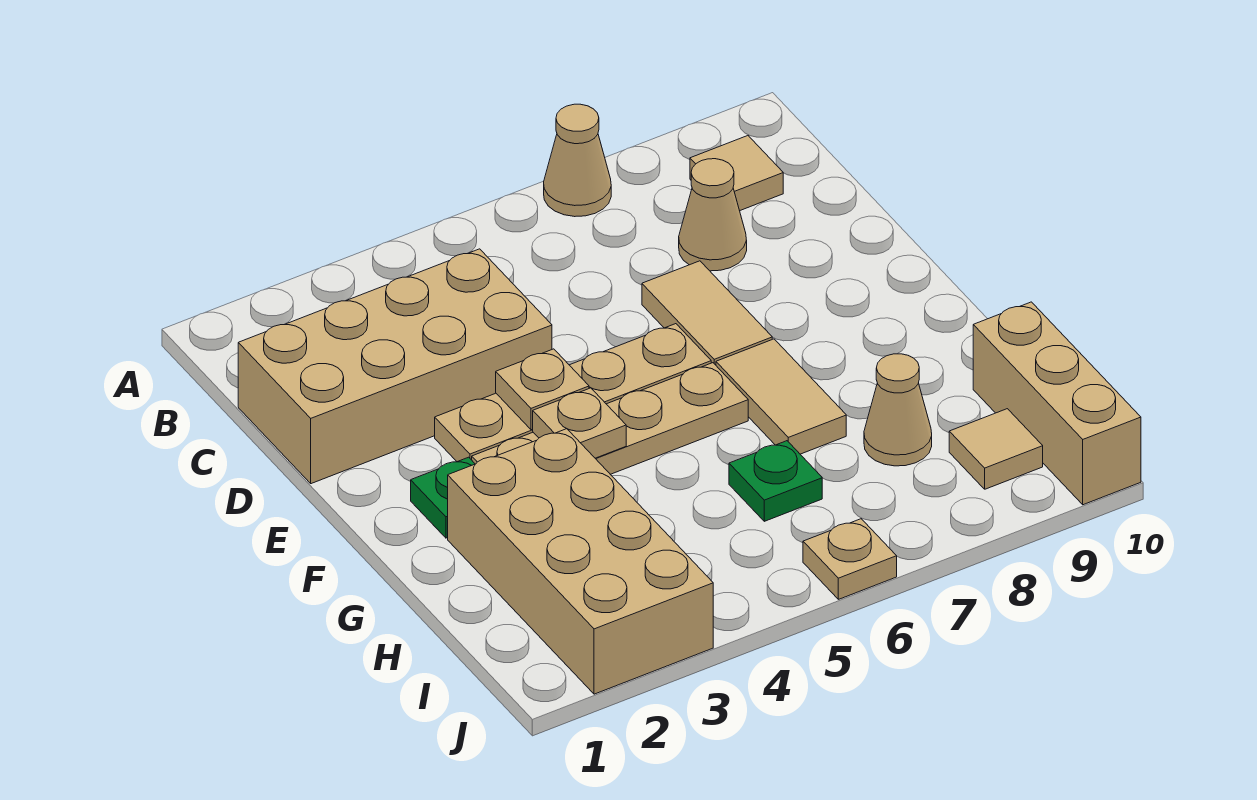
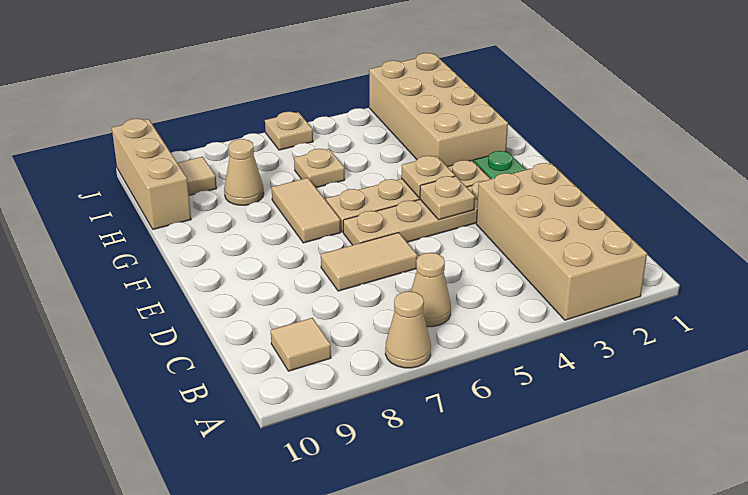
tan brick C1:D4 level 1 -> tan brick A2:D3 level 1
tan cone C8 level 1 -> tan cone B6 level 1
tan tile D7:E7 level 1 -> tan tile D6:D7 level 1
green plate H6 level 1 -> tan plate H6 level 1

